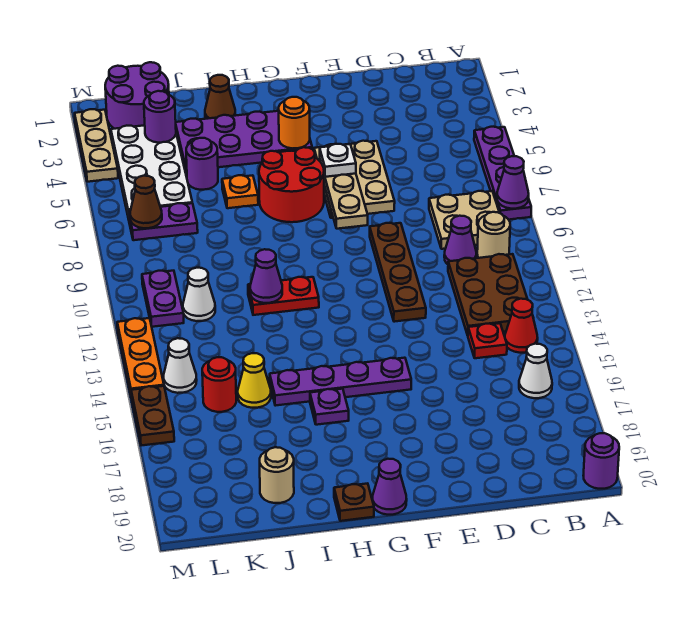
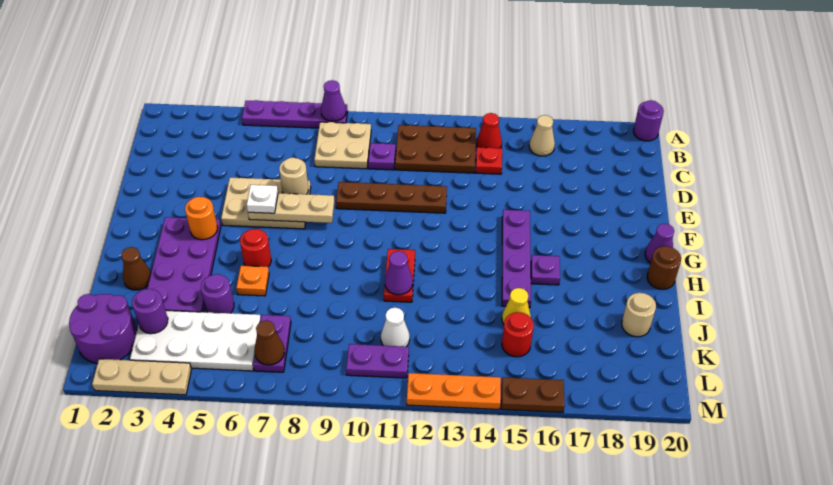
tan round brick B10 level 1 -> tan round brick E7 level 2
white cone B16 level 1 -> tan cone B16 level 1
purple cone C10 level 1 -> purple plate C10 level 1
red round brick G6:H7 level 1 -> red round brick H6 level 1
brown plate H20 level 1 -> brown round brick H20 level 1
white cone L14 level 1 -> none

